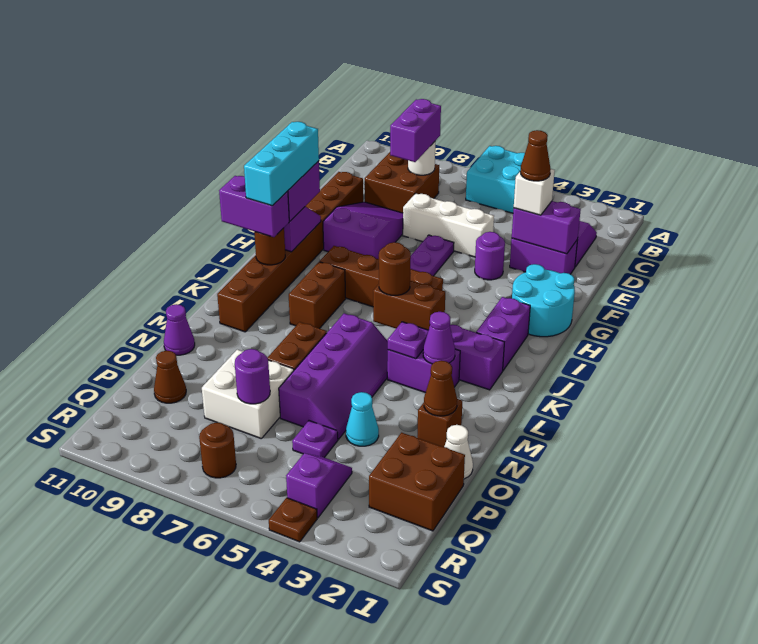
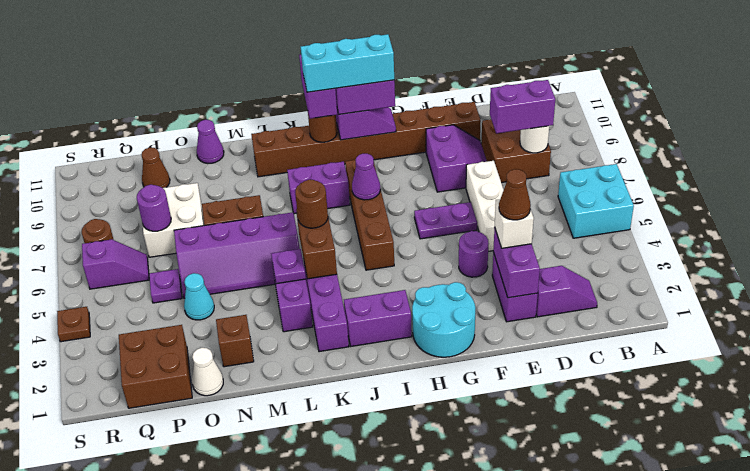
purple slope E8:G9 level 1 top G -> purple slope E8:F9 level 1 top F
brown brick J8:K8 level 1 -> purple brick J8:K8 level 1
purple cone L3 level 2 -> purple cone I7 level 2
brown cone N2 level 2 -> none
purple slope Q4:R4 level 1 top R -> purple slope Q6:R6 level 1 top R

